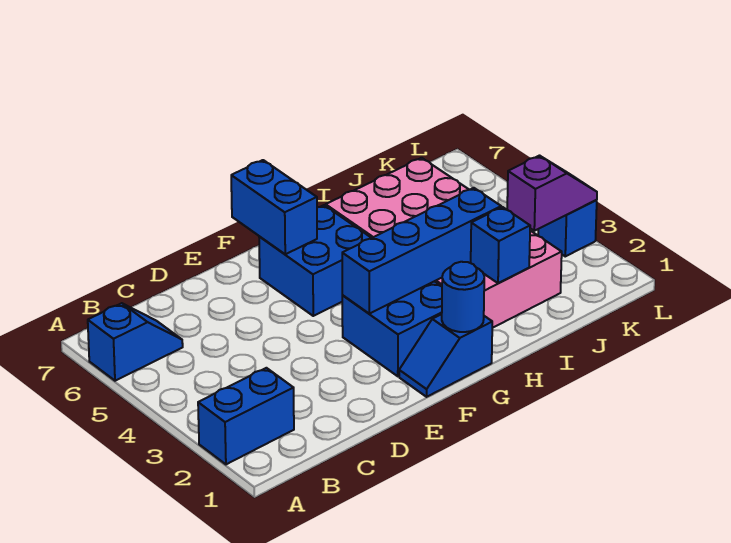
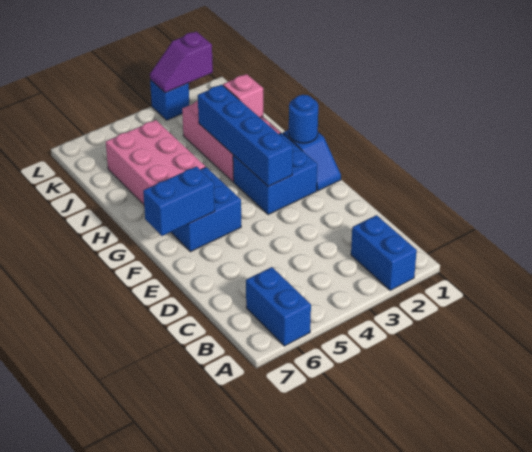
blue slope A6:B6 level 1 top A -> blue brick A6:B6 level 1
blue brick I2 level 2 -> pink brick I2 level 2
purple slope K3:L3 level 2 top K -> purple slope L2:L3 level 2 top 2

